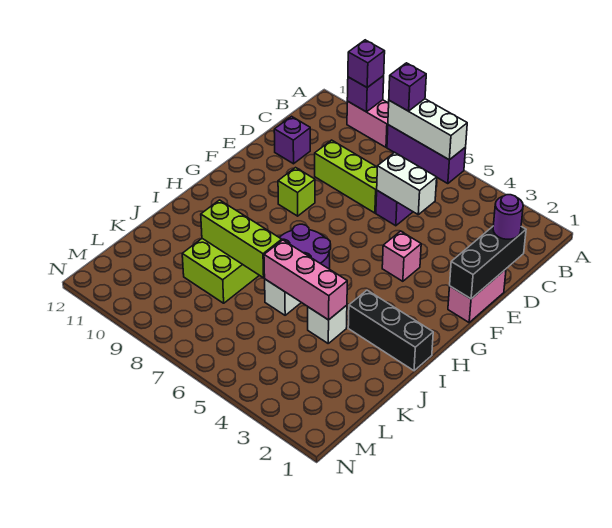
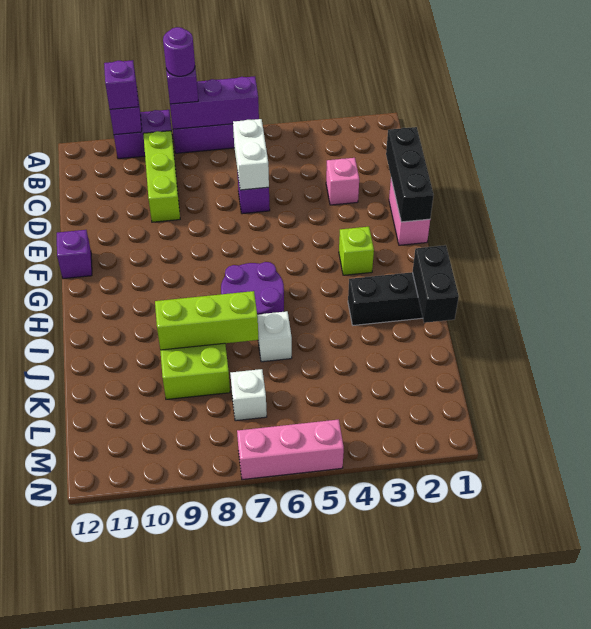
white brick A6:A8 level 2 -> purple brick A6:A8 level 2
pink brick A9:A10 level 1 -> purple brick A9:A10 level 1
purple round brick D1 level 3 -> purple round brick A8 level 4
white brick D5:D6 level 2 -> white brick C6:D6 level 2
lime brick D7:D9 level 1 -> lime brick B9:D9 level 1
purple brick D11 level 1 -> purple brick F12 level 1
pink brick F4 level 1 -> pink brick D3 level 1
lime brick F9 level 1 -> lime brick G3 level 1
none -> black brick I1:J1 level 2
white brick J4 level 1 -> white brick L7 level 1
pink brick J4:J6 level 2 -> pink brick N5:N7 level 1

